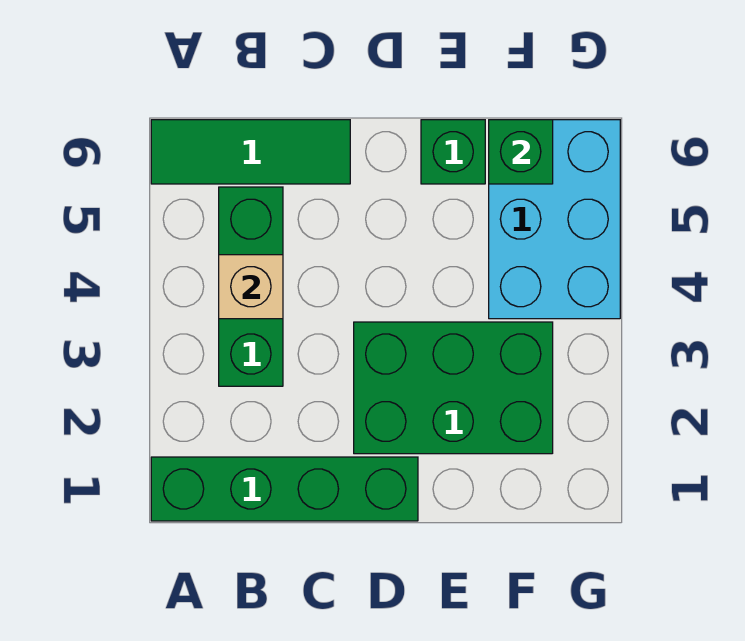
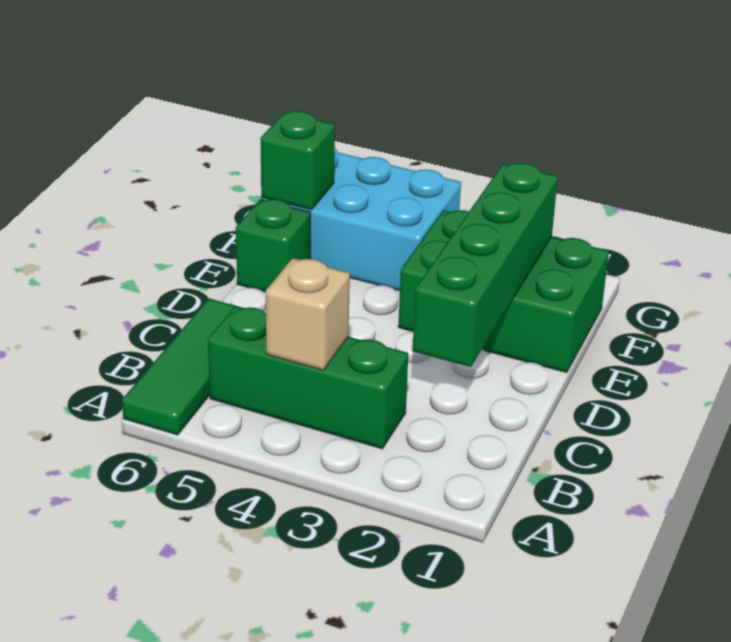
green brick A1:D1 level 1 -> green brick C2:F2 level 2
green brick D2:F3 level 1 -> green brick E1:F3 level 1

